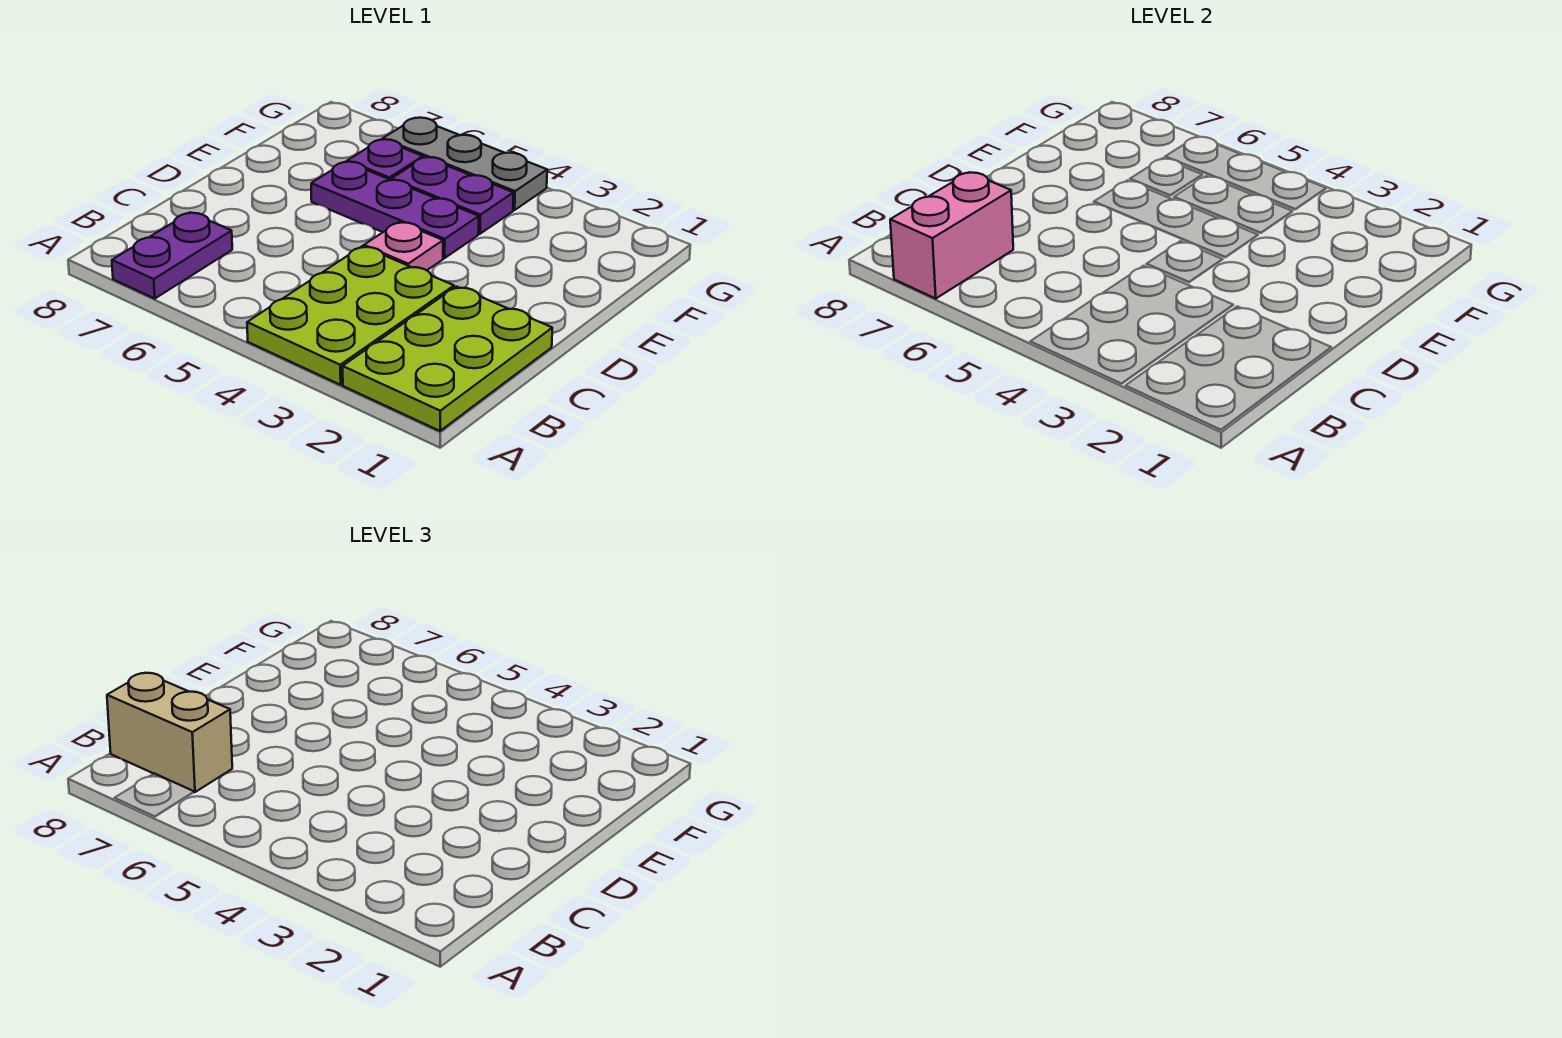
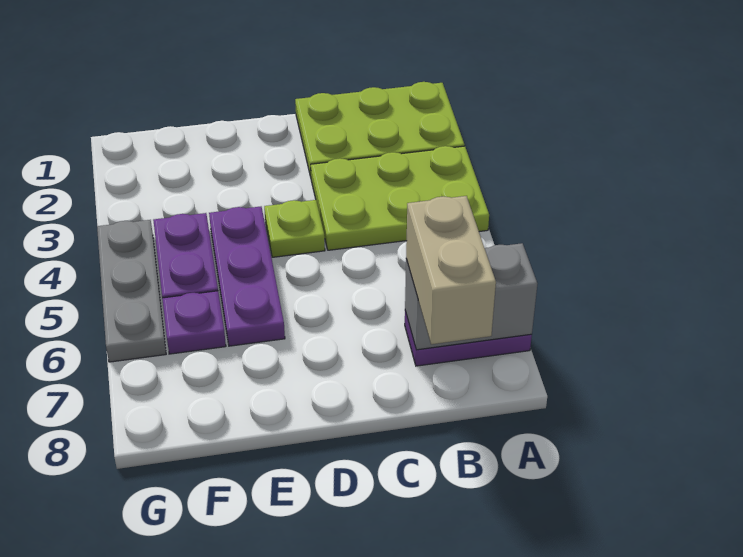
pink brick A7:B7 level 2 -> grey brick A7:B7 level 2
pink plate D4 level 1 -> lime plate D4 level 1

